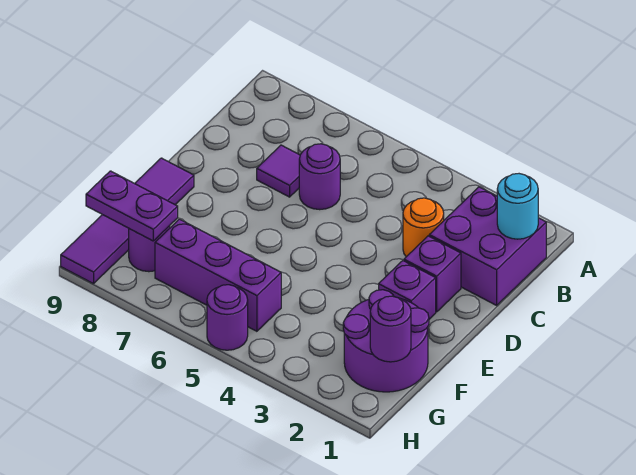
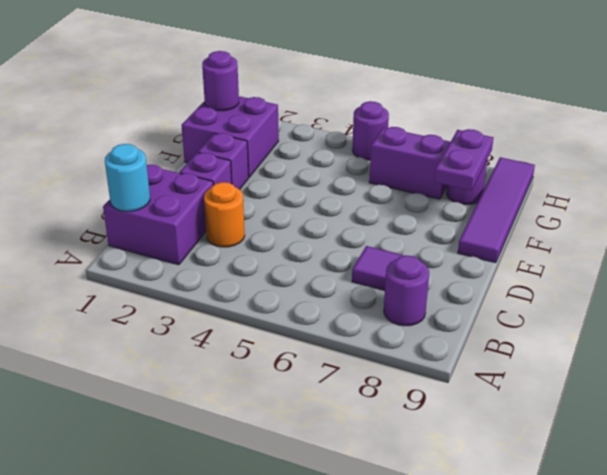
purple round brick C6 level 1 -> purple round brick B8 level 1
purple round brick F1:G2 level 1 -> purple brick F1:G2 level 1
purple brick G5:G7 level 1 -> purple brick G6:G7 level 1
purple plate G8:G9 level 2 -> purple plate F8:G8 level 2

